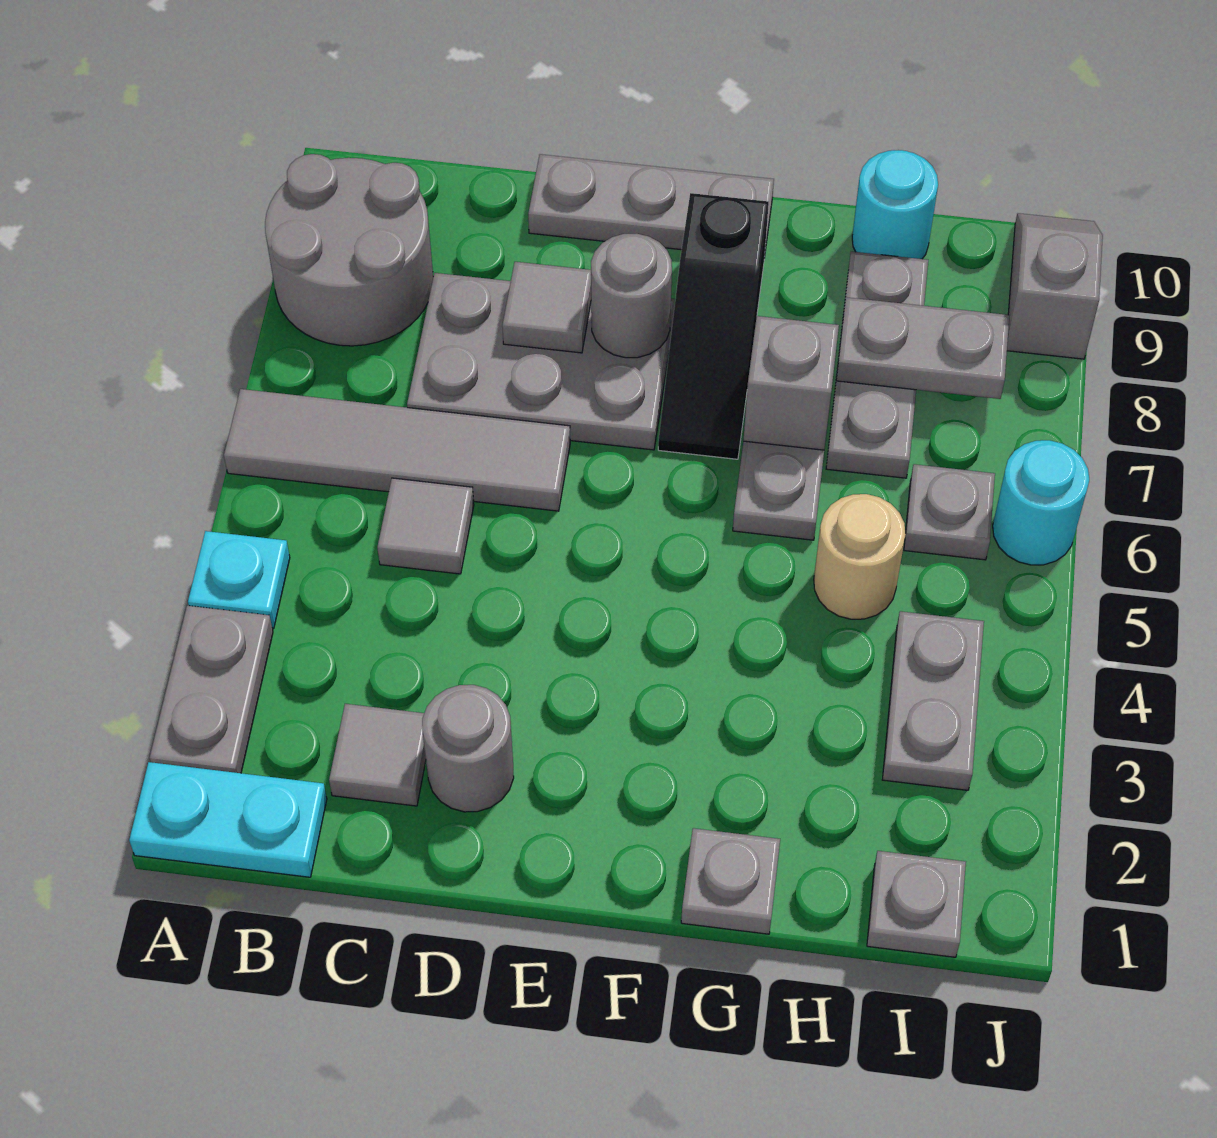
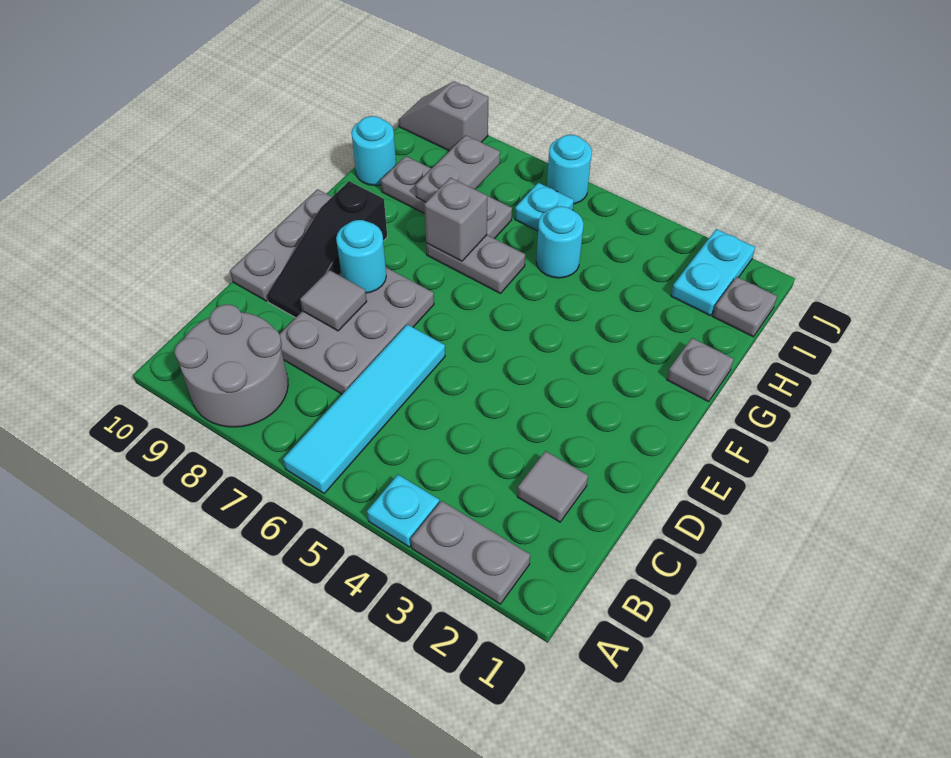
cyan plate A1:B1 level 1 -> cyan plate I2:J2 level 1
grey tile A6:D6 level 1 -> cyan tile A6:D6 level 1
grey tile C5 level 1 -> none
grey round brick D2 level 1 -> none
grey round brick E8 level 2 -> cyan round brick E8 level 2
black slope F7:F9 level 1 top 9 -> black slope D9:F9 level 1 top F
tan round brick H5 level 1 -> cyan round brick H5 level 1
grey plate I3:I4 level 1 -> none
grey plate I6 level 1 -> cyan plate I6 level 1

